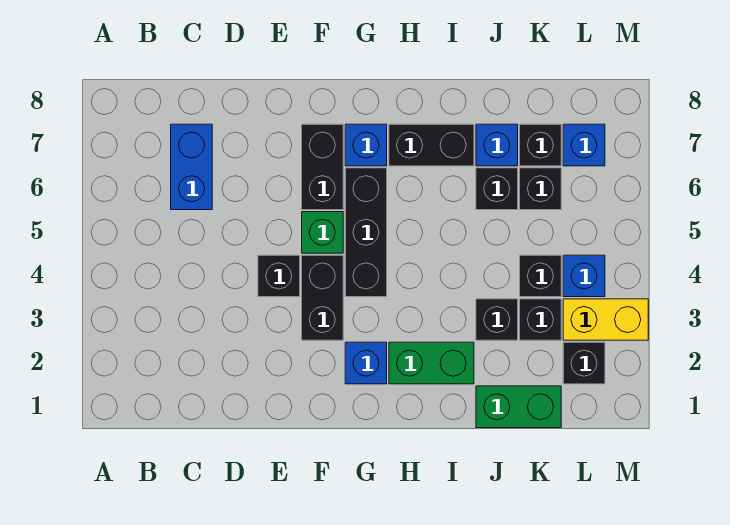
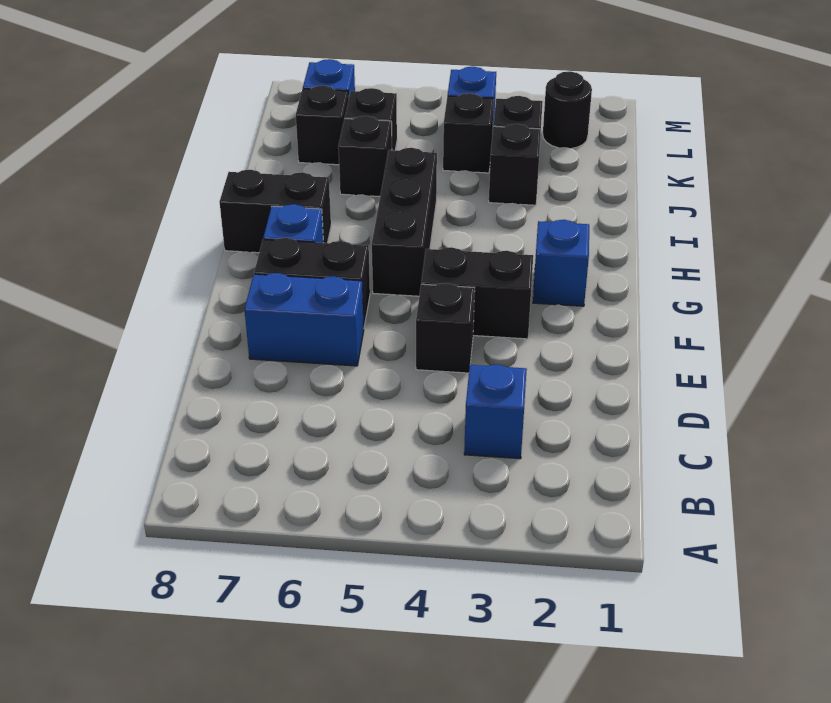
blue brick C6:C7 level 1 -> blue brick E6:E7 level 1
green brick F5 level 1 -> none
black brick G4:G6 level 1 -> black brick G5:I5 level 1
green brick H2:I2 level 1 -> none
black brick H7:I7 level 1 -> black brick H7:H8 level 1
green brick J1:K1 level 1 -> none
blue brick J7 level 1 -> blue brick C3 level 1
black brick L2 level 1 -> black round brick L2 level 1
yellow brick L3:M3 level 1 -> none

